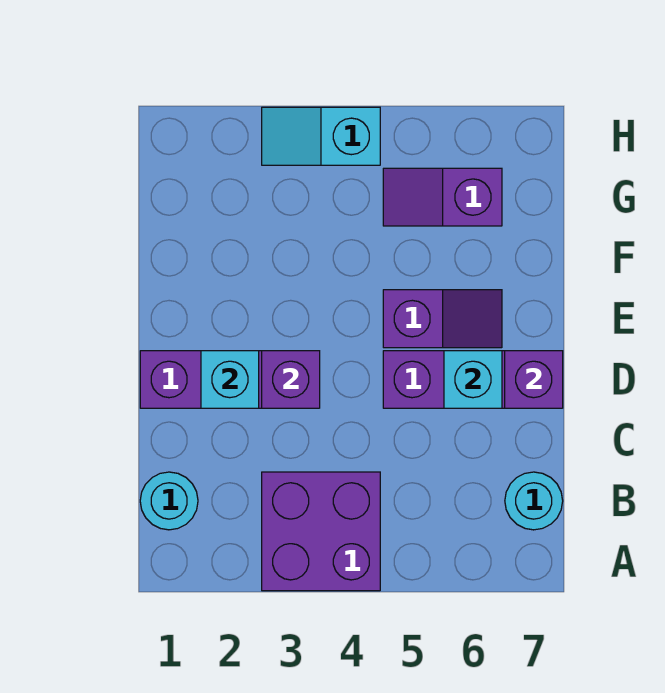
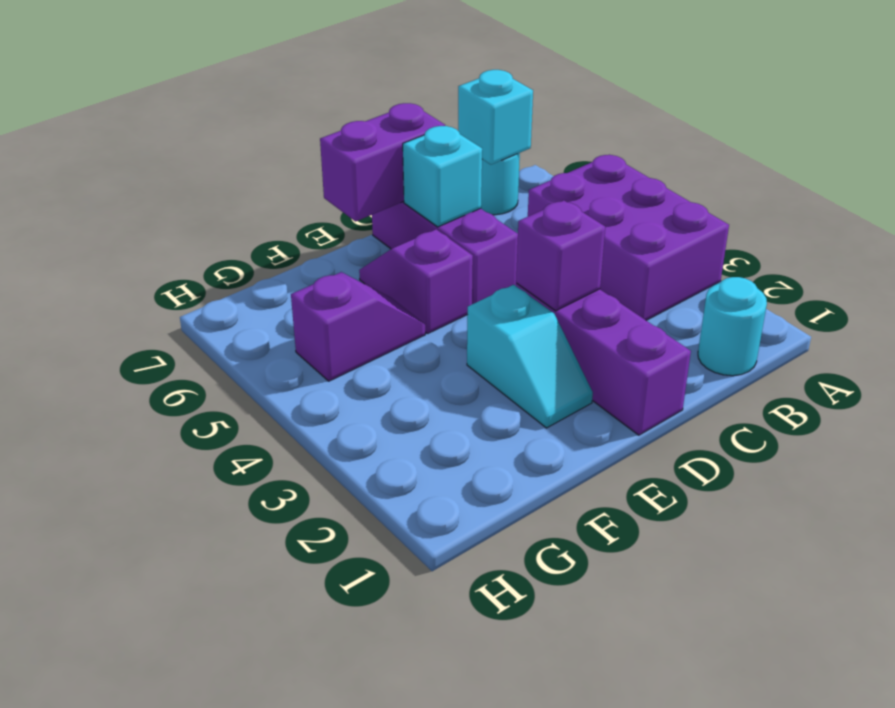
purple brick A3:B4 level 1 -> purple brick A3:B5 level 1
cyan brick D2 level 2 -> cyan brick B7 level 2
purple brick D7 level 2 -> purple brick D7:E7 level 2
purple slope G5:G6 level 1 top 6 -> purple slope F5:G5 level 1 top G
cyan slope H3:H4 level 1 top 4 -> cyan slope E2:E3 level 1 top 3

